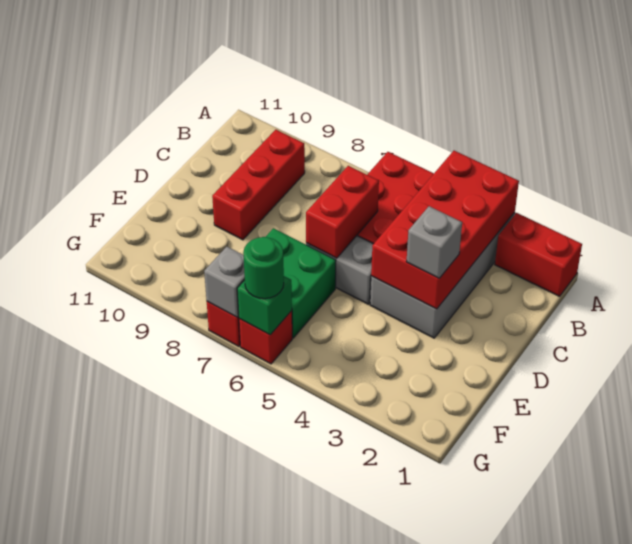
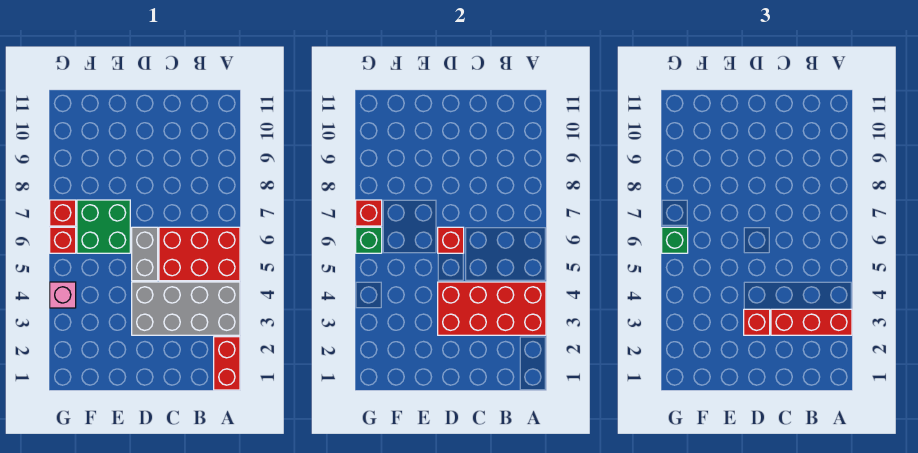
red brick B9:D9 level 1 -> red brick A3:C3 level 3
red brick C6:D6 level 2 -> red brick D6 level 2
grey brick D3 level 3 -> red brick D3 level 3
none -> pink brick G4 level 1
green round brick G6 level 3 -> green brick G6 level 3
grey brick G7 level 2 -> red brick G7 level 2

